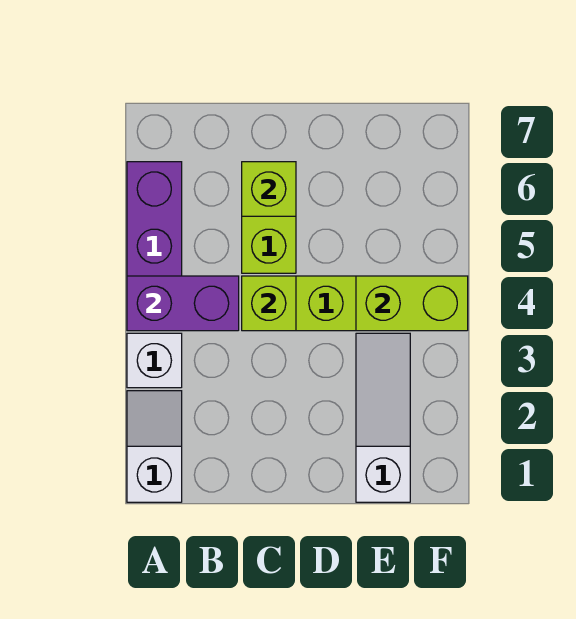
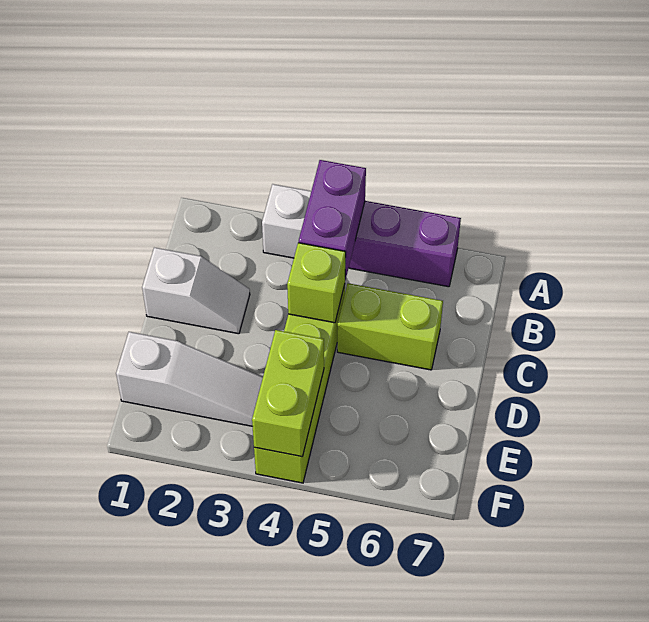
white slope A1:A2 level 1 top 1 -> white slope C1:C2 level 1 top 1
lime brick C6 level 2 -> none

